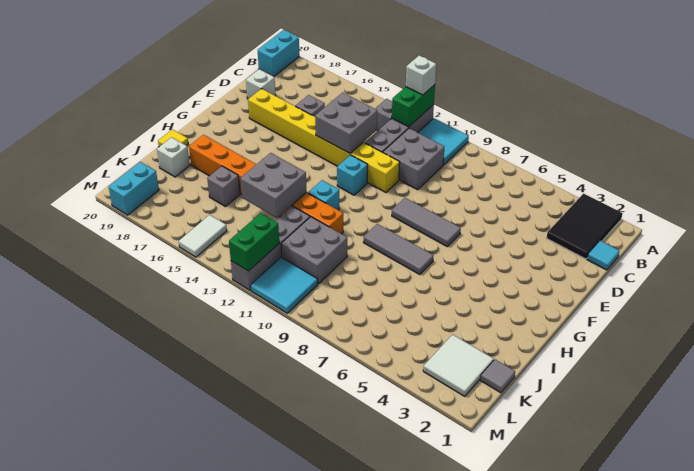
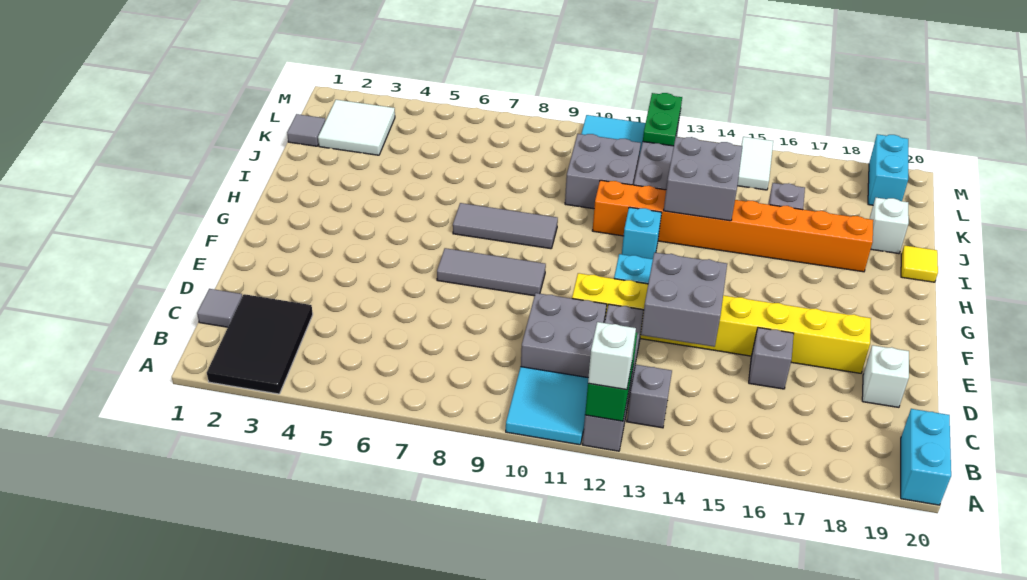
cyan tile C1 level 1 -> grey tile C1 level 1
green brick L12:M12 level 2 -> green plate L12:M12 level 2

